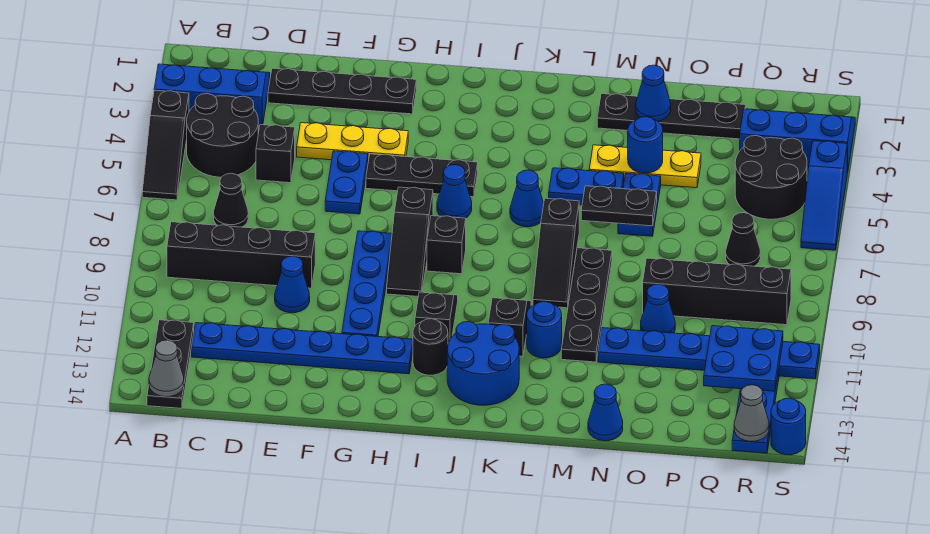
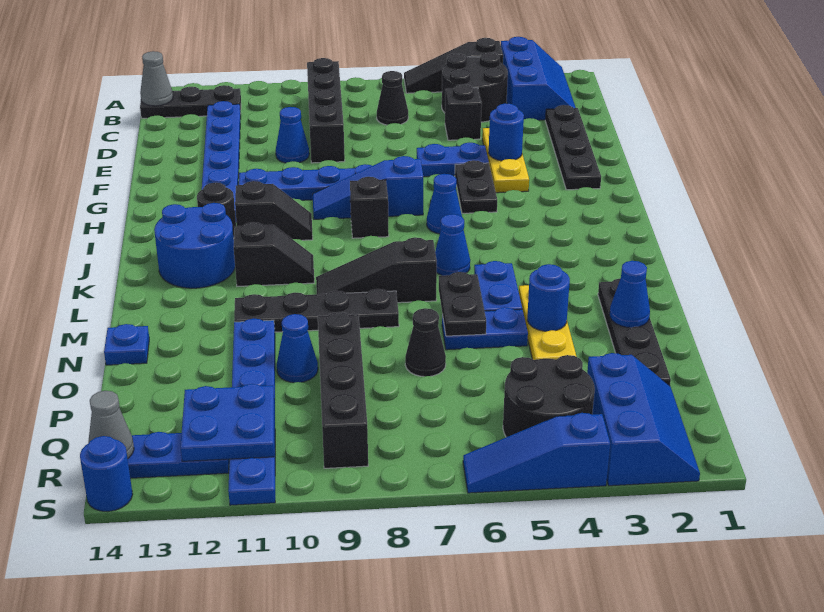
black plate G5:I5 level 1 -> black plate G5:H5 level 1
black slope H7:H9 level 1 top 7 -> blue slope H7:H9 level 1 top 7
blue round brick L11 level 1 -> blue round brick F4 level 2
blue cone N14 level 1 -> blue plate N14 level 1
black cone Q7 level 1 -> black cone O7 level 1

